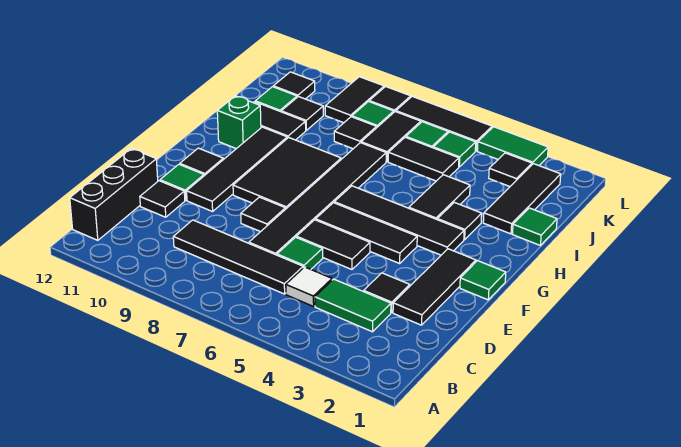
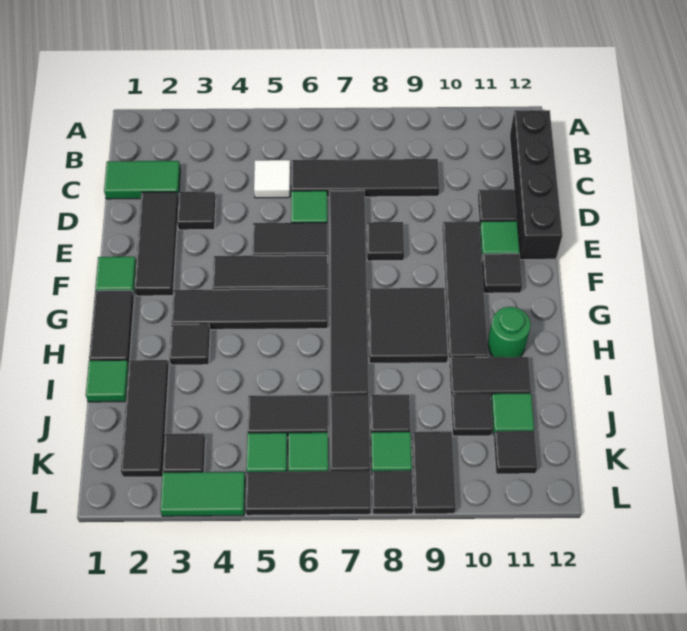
black brick B12:D12 level 1 -> black brick B12:E12 level 1
green tile C3:C4 level 1 -> green tile C1:C2 level 1
black tile F8:H9 level 1 -> black tile G8:H9 level 1
black tile H4:I4 level 1 -> black tile G1:H1 level 1
green brick H11 level 1 -> green round brick H11 level 1

